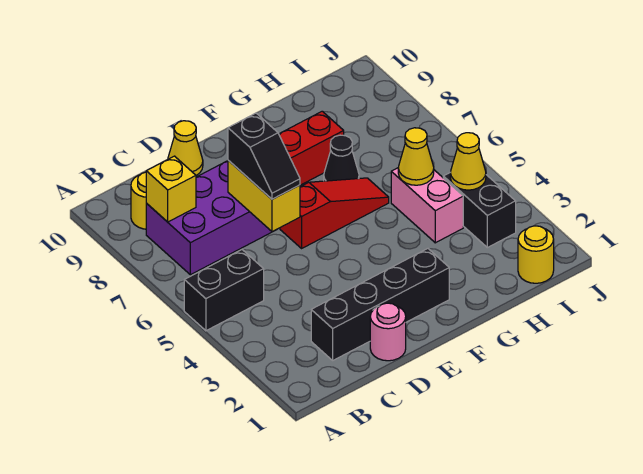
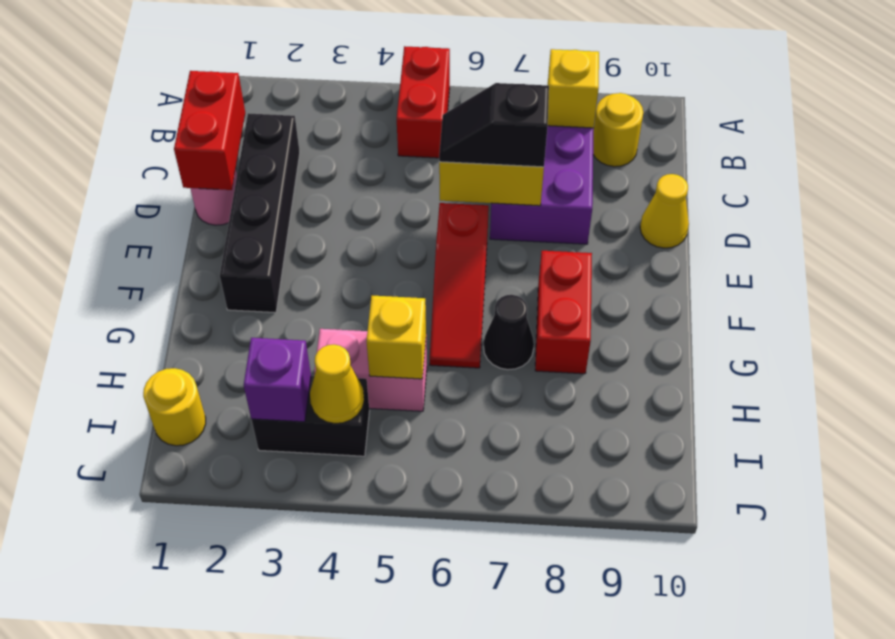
black brick A5:B5 level 1 -> red brick A5:B5 level 1
none -> red brick C1:D1 level 2
yellow cone H5 level 2 -> yellow brick H5 level 2
none -> purple brick I3 level 2

